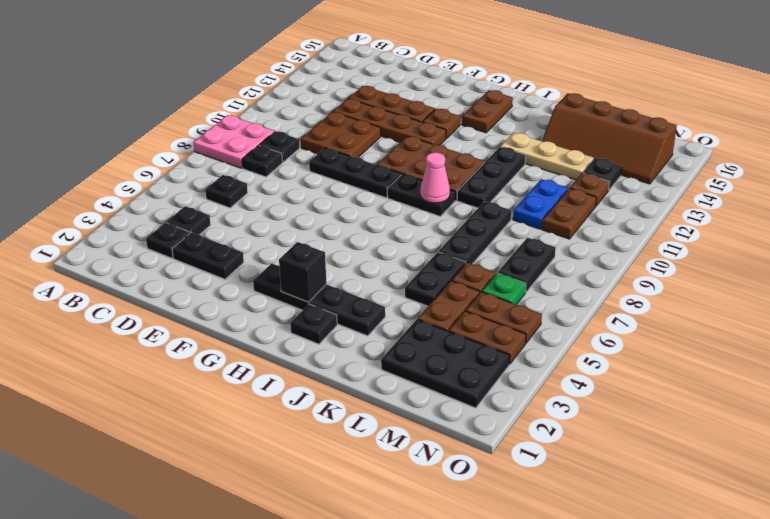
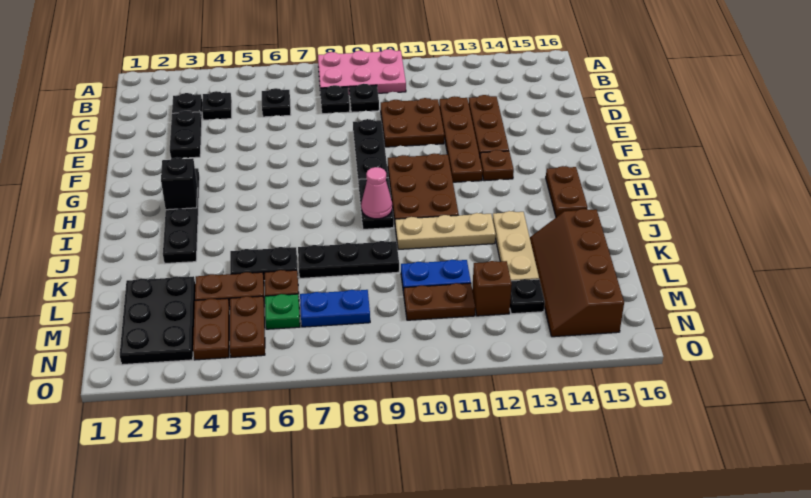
pink plate A8:B9 level 1 -> pink plate A8:B10 level 1
brown plate H14:H15 level 1 -> brown plate H15:I15 level 1
black plate I2 level 1 -> none
black plate J10:J12 level 1 -> tan plate J10:J12 level 1
black plate M7:M8 level 1 -> blue plate M7:M8 level 1
brown plate M12 level 1 -> brown brick M12 level 1

